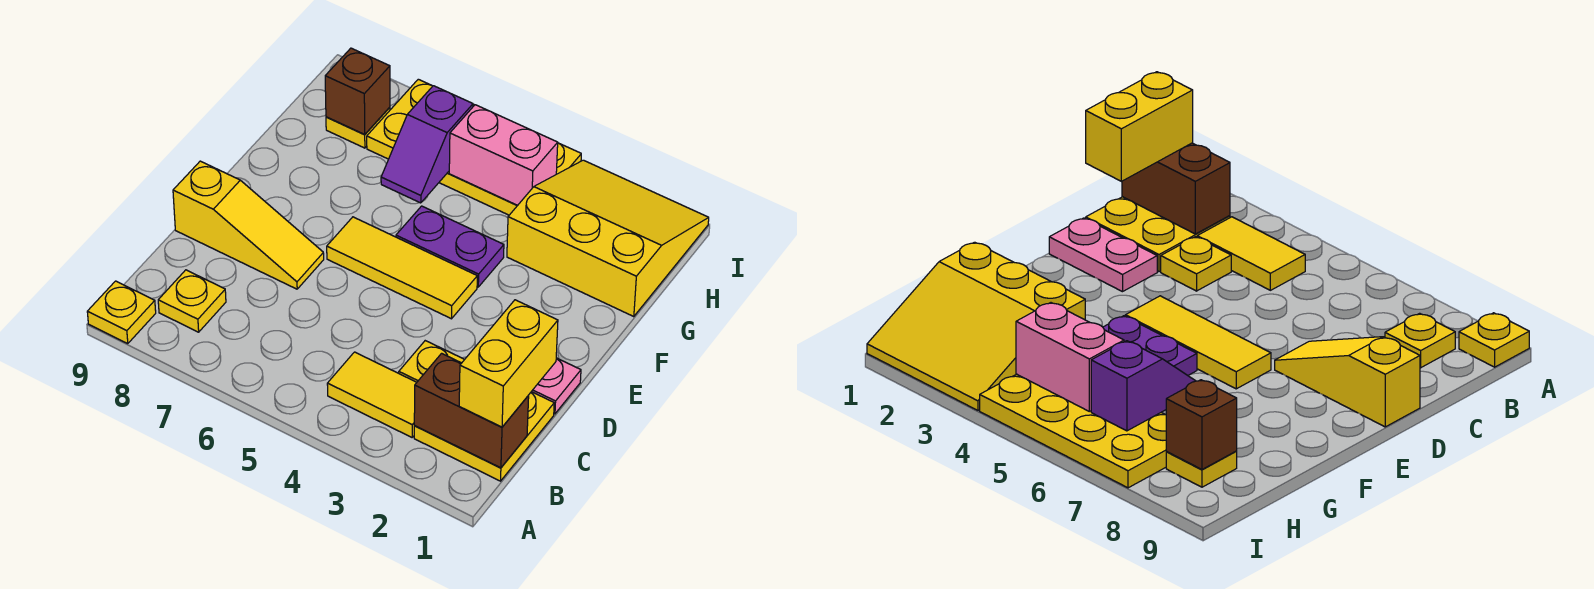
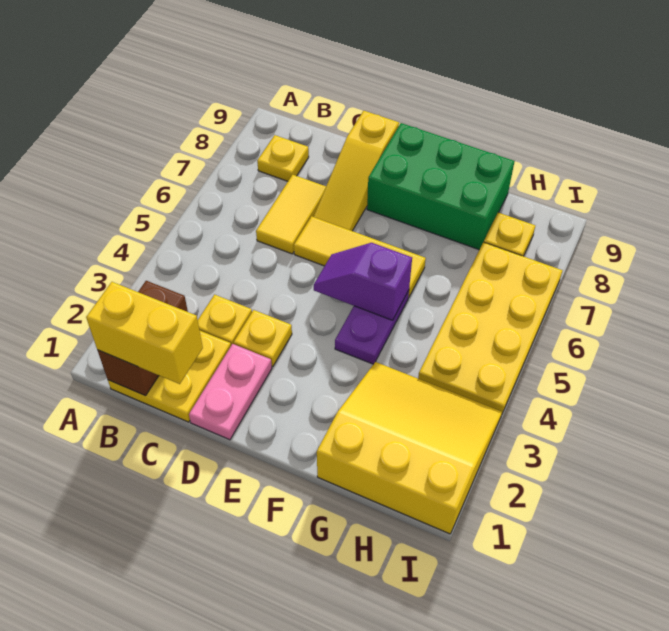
yellow plate A9 level 1 -> yellow plate D3 level 1
yellow tile B3:B4 level 1 -> yellow tile C6:C7 level 1
yellow tile E4:E6 level 1 -> yellow tile D6:F6 level 1
none -> green brick E8:G9 level 1
yellow slope G1:I3 level 1 top G -> yellow slope G1:I3 level 1 top 1
purple slope G6:H6 level 2 top H -> purple slope E5:F5 level 2 top F
pink brick H4:H5 level 2 -> none
brown brick H8 level 2 -> none

